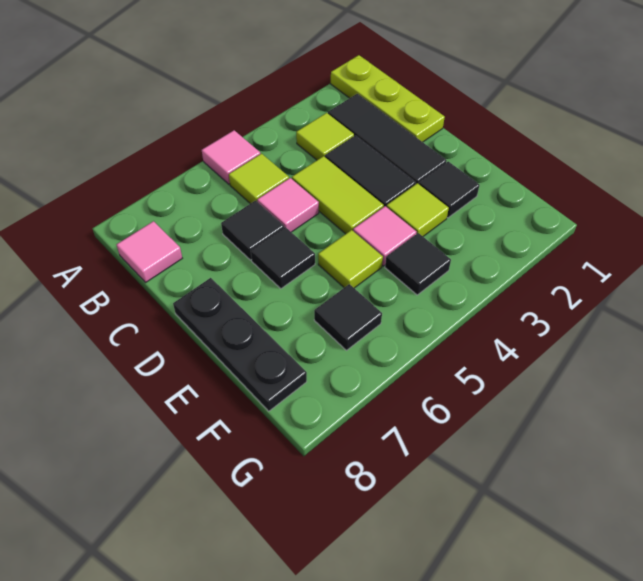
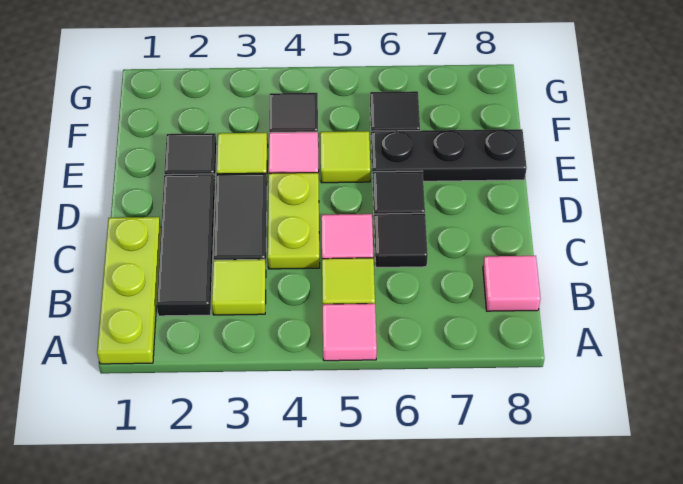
lime tile C4:D4 level 1 -> lime plate C4:D4 level 1
black plate D8:F8 level 1 -> black plate E6:E8 level 1

